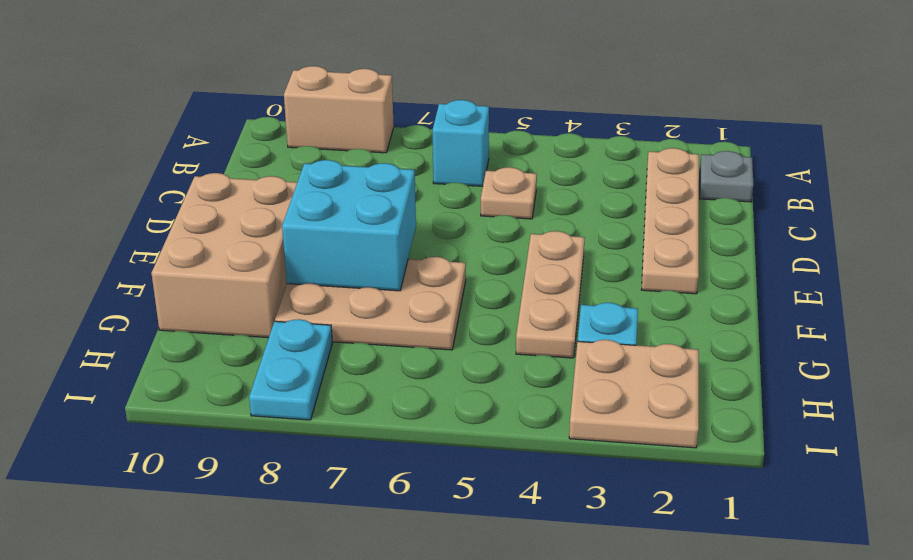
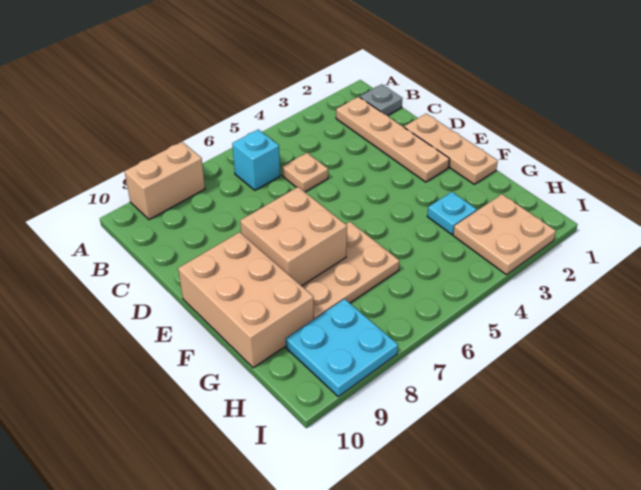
tan plate E4:G4 level 1 -> tan plate D1:F1 level 1
cyan brick E7:F8 level 2 -> tan brick E7:F8 level 2
cyan plate H8:I8 level 1 -> cyan plate H8:I9 level 1

